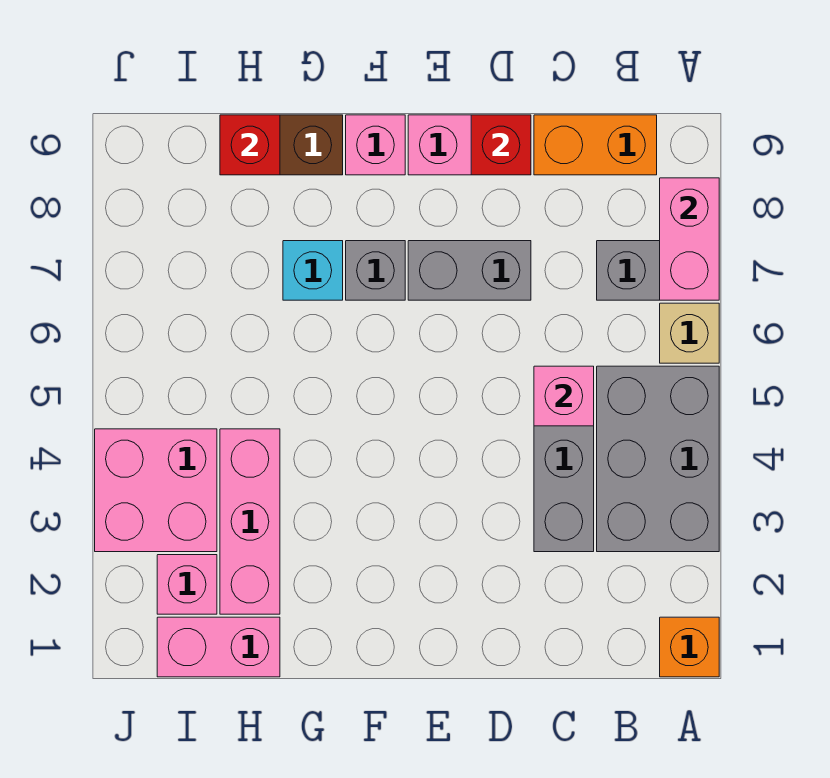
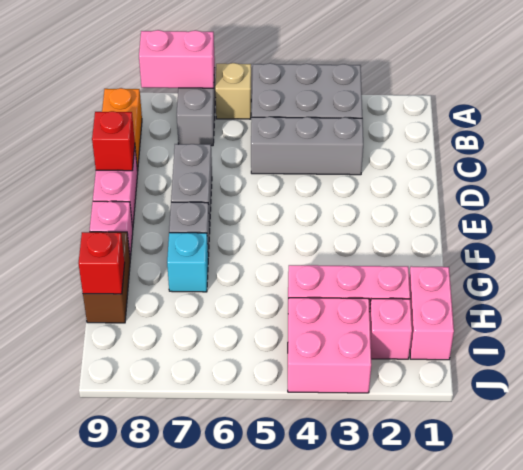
orange brick A1 level 1 -> none
pink brick C5 level 2 -> none

